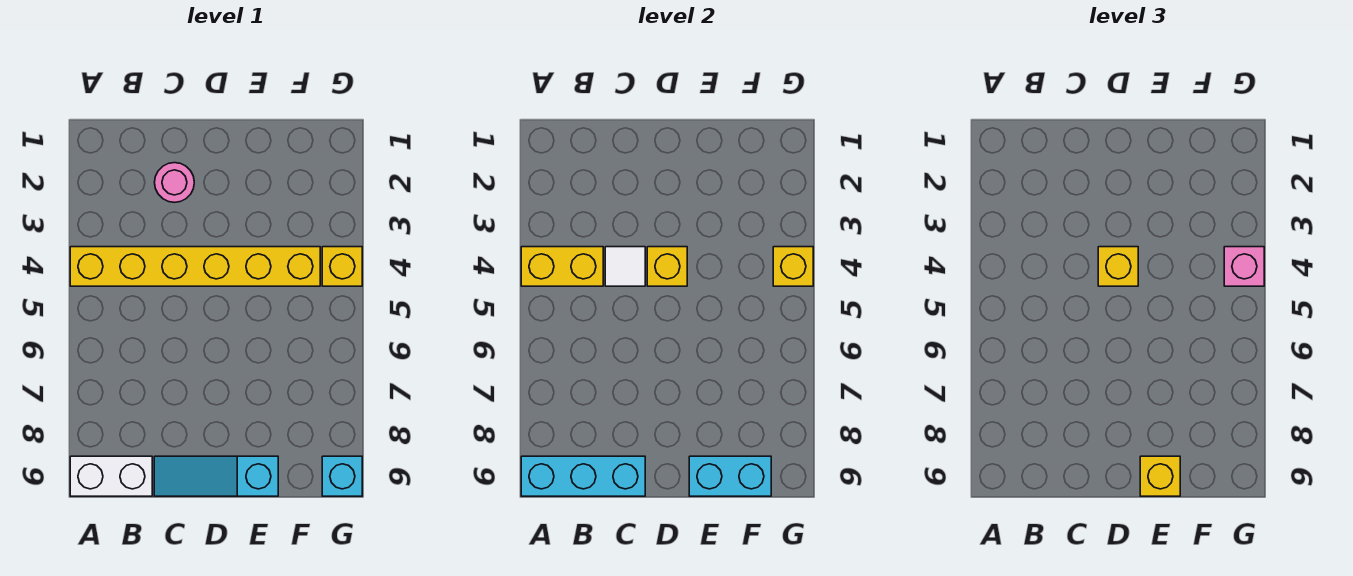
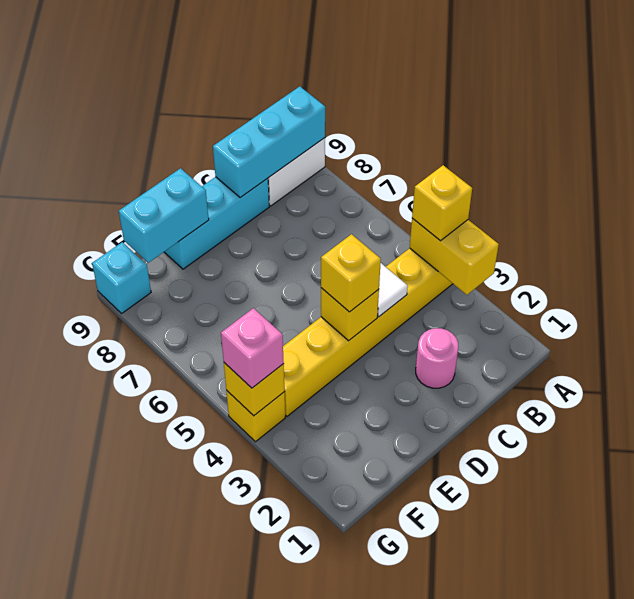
yellow brick A4:B4 level 2 -> yellow brick A3:A4 level 2
cyan slope C9:E9 level 1 top E -> cyan brick C9:E9 level 1
yellow brick E9 level 3 -> yellow brick A4 level 3

